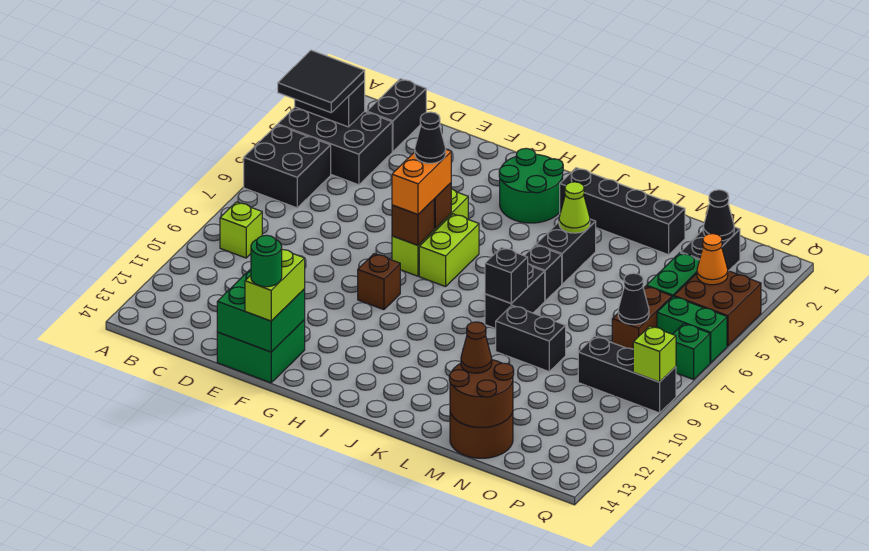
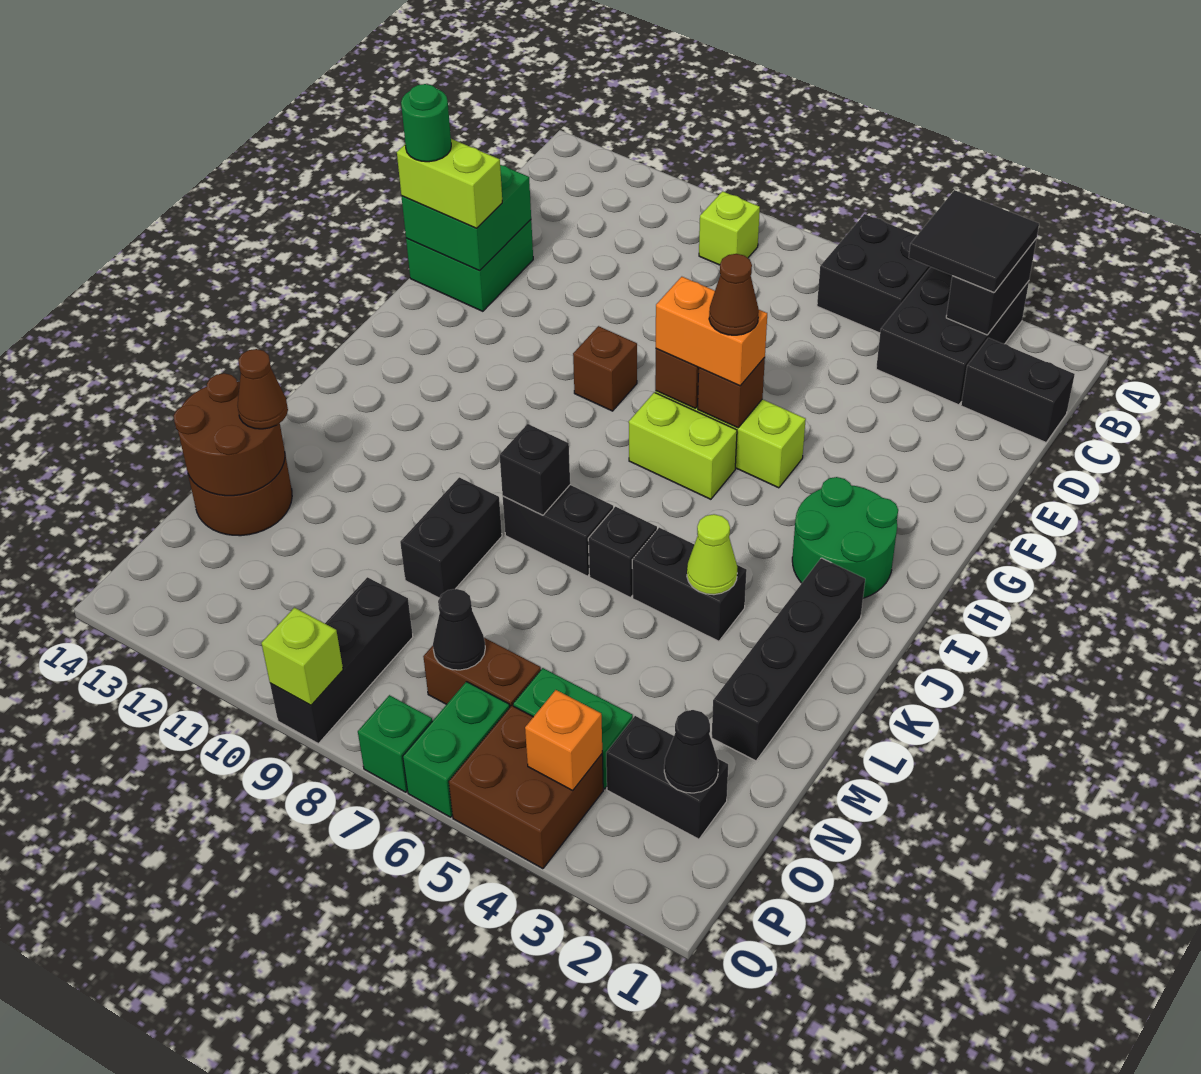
black cone G6 level 4 -> brown cone G6 level 4
orange cone P4 level 2 -> orange brick P4 level 2

